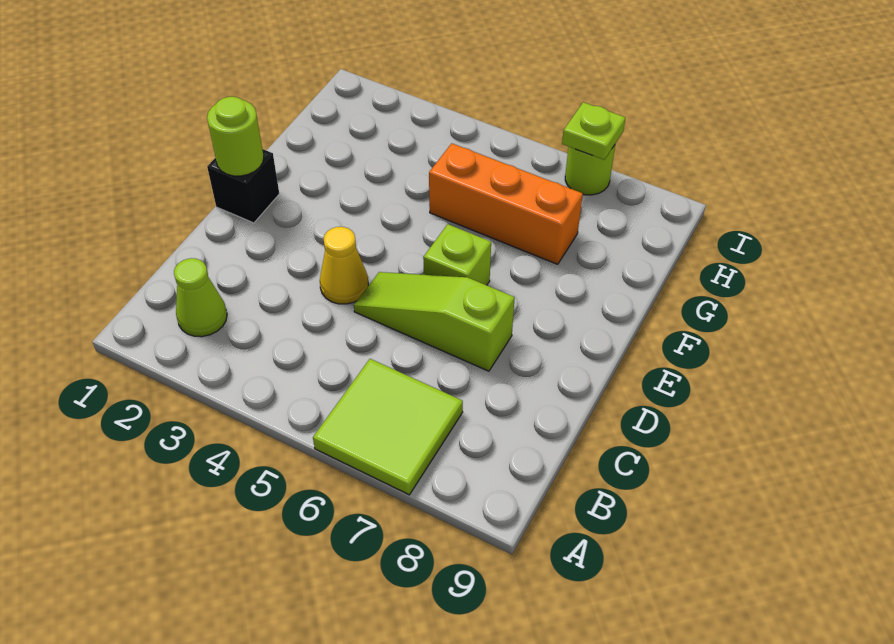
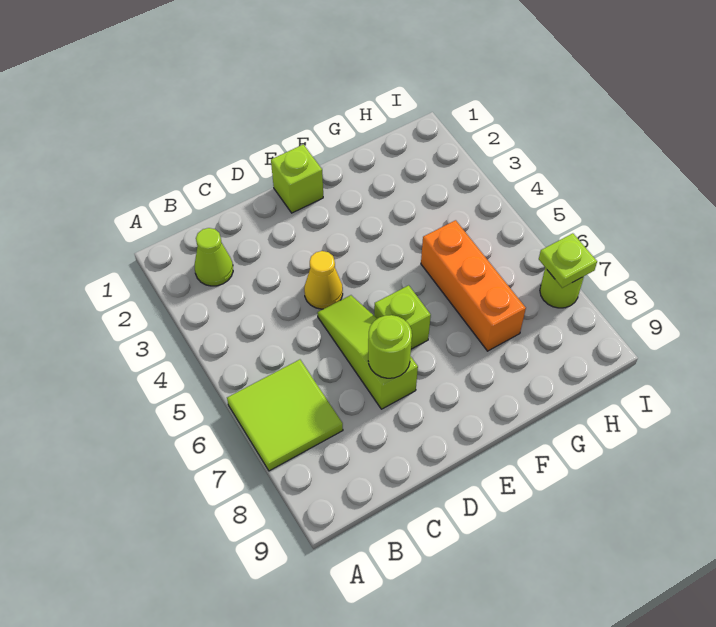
black brick E1 level 1 -> lime brick E1 level 1
lime round brick E1 level 2 -> lime round brick D7 level 2

